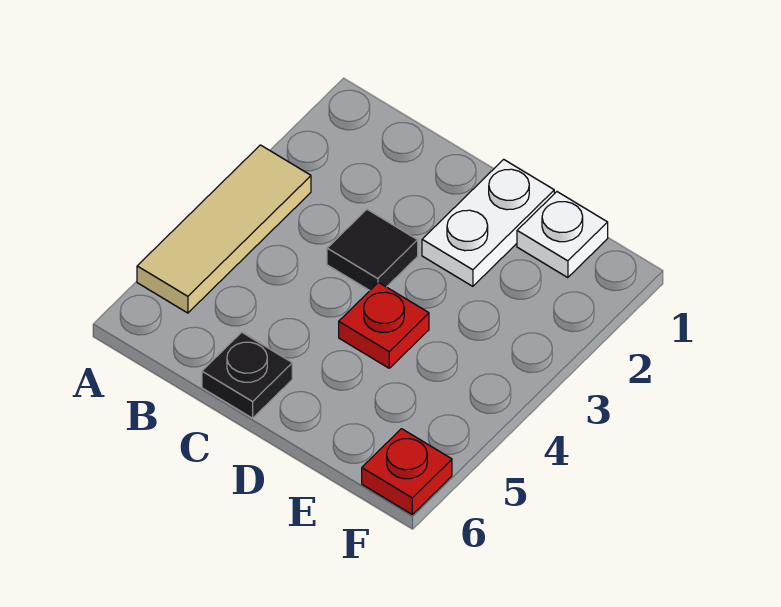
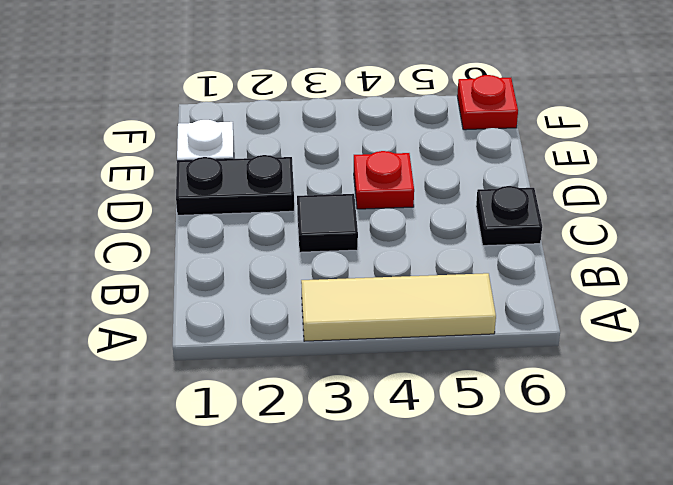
white plate D1:D2 level 1 -> black plate D1:D2 level 1

